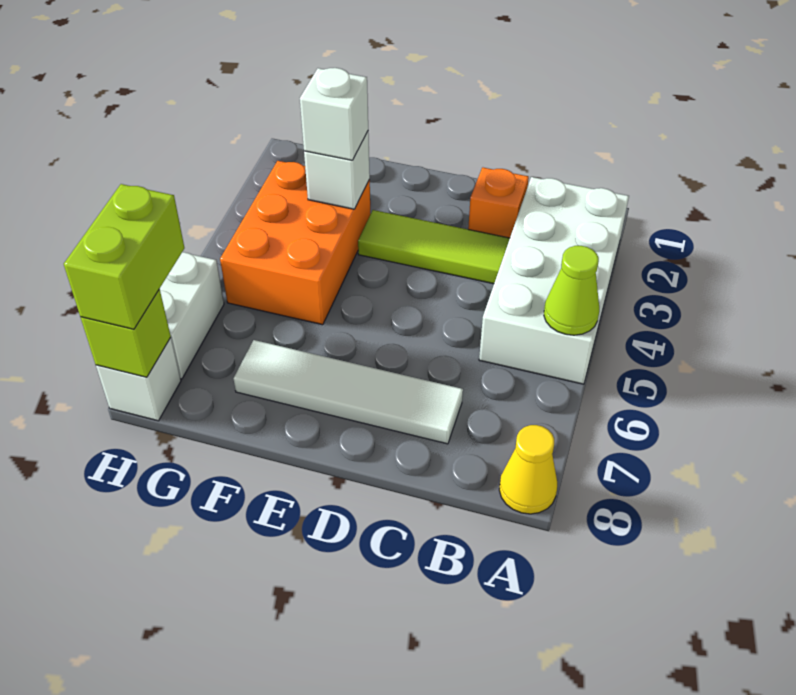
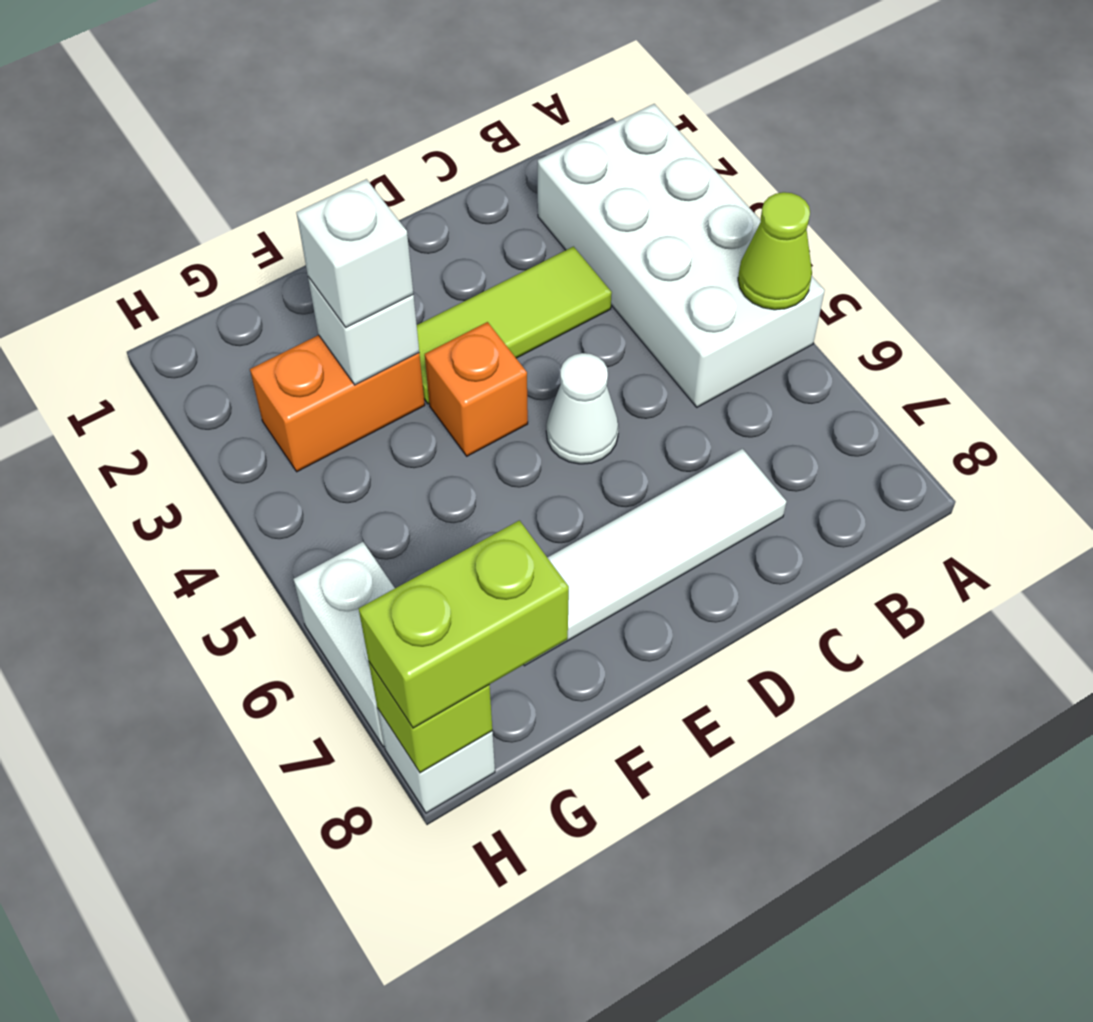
yellow cone A8 level 1 -> none
orange brick C2 level 1 -> orange brick E4 level 1
none -> white cone D5 level 1
orange brick F3:G5 level 1 -> orange brick F3:G3 level 1
lime brick H7:H8 level 3 -> lime brick G8:H8 level 3

